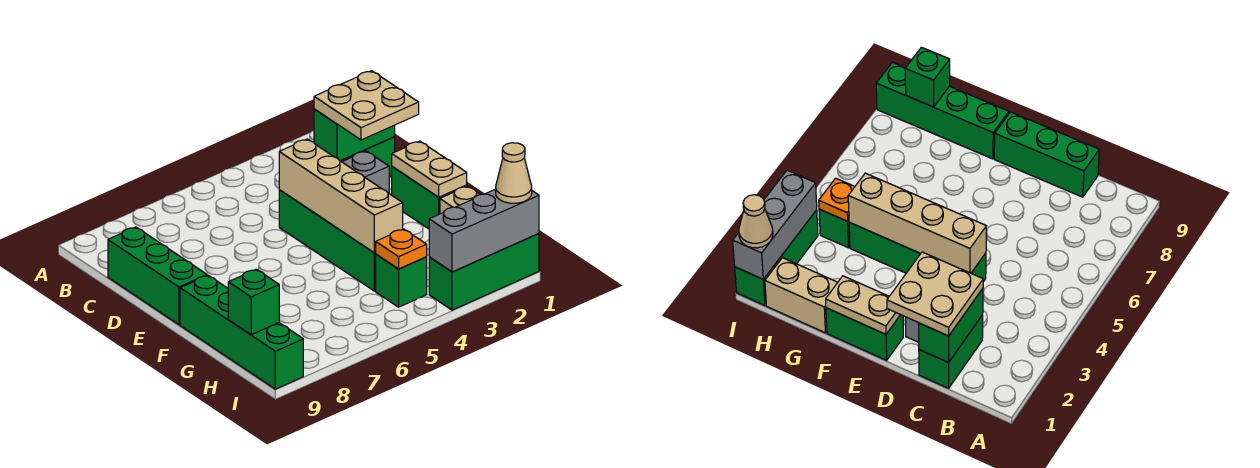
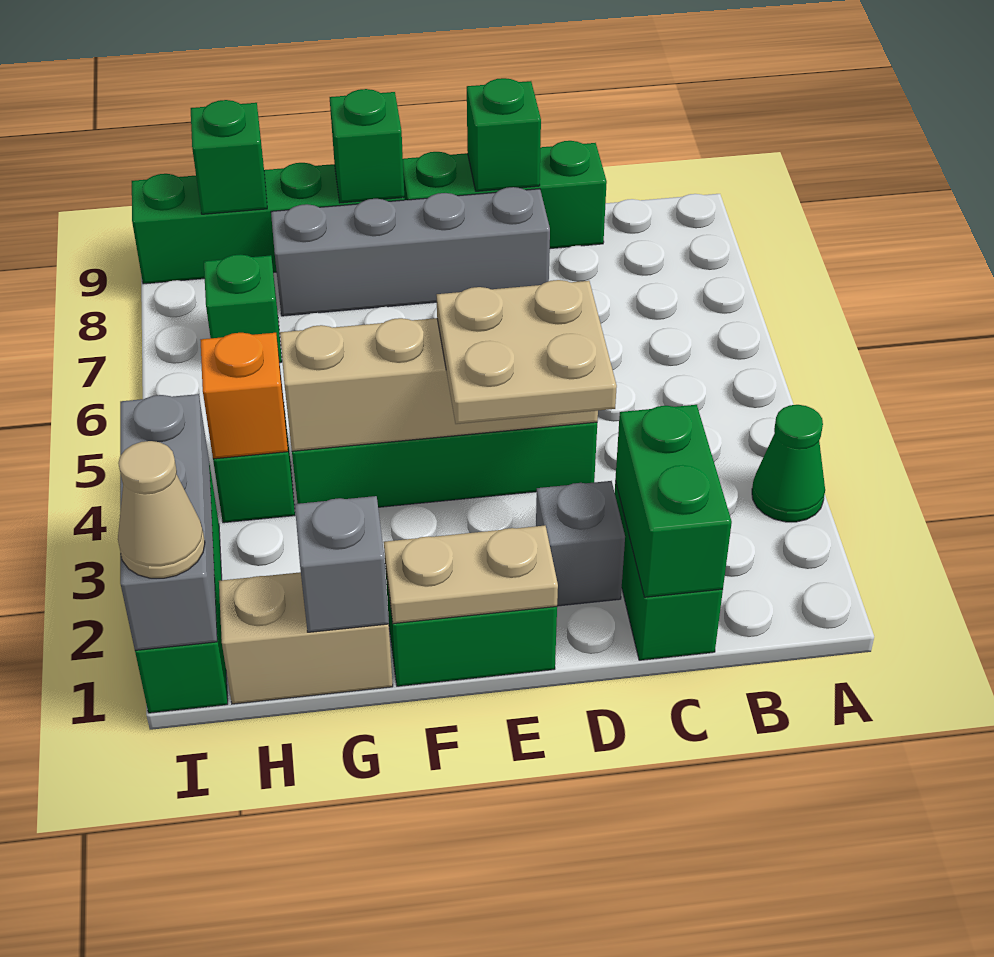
none -> green cone A3 level 1
tan plate C1:D2 level 3 -> tan plate D3:E4 level 3
none -> grey brick D8:G8 level 1
none -> green brick D9 level 2
none -> green brick F9 level 2
none -> grey brick G1 level 2
orange plate H4 level 2 -> orange brick H4 level 2
none -> green brick H7 level 1

